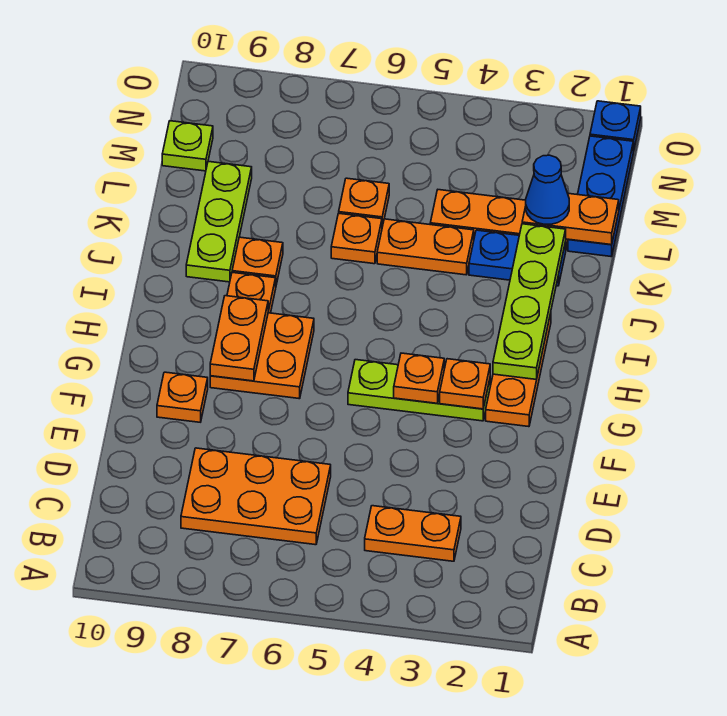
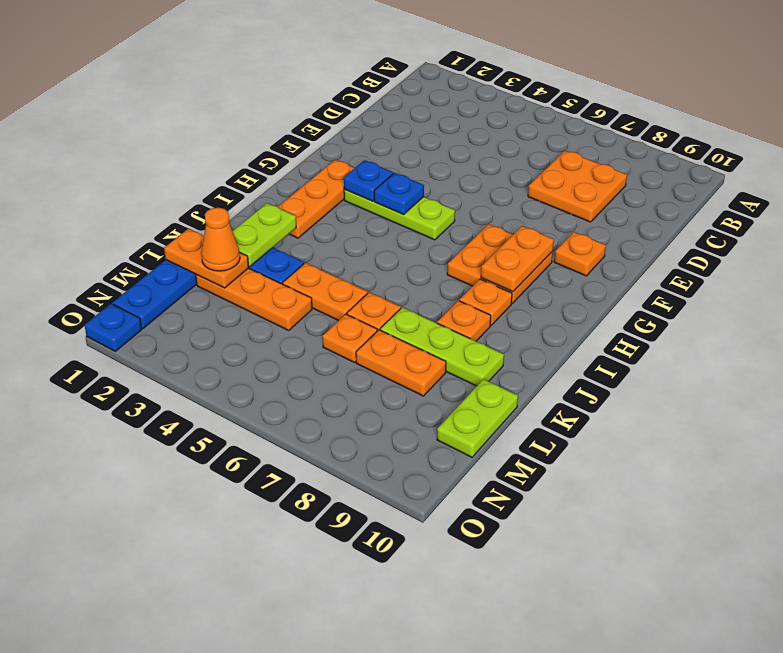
orange plate C3:C4 level 1 -> orange plate L7:L8 level 1
orange plate C6:D8 level 1 -> orange plate C7:D8 level 1
orange plate G3 level 2 -> blue plate G3 level 2
orange plate G4 level 2 -> blue plate G4 level 2
lime plate H2:K2 level 2 -> lime plate J2:K2 level 2
lime plate J9:L9 level 1 -> lime plate K7:K9 level 1
blue cone L2 level 3 -> orange cone L2 level 3
lime plate M10 level 1 -> lime plate L10:M10 level 1

